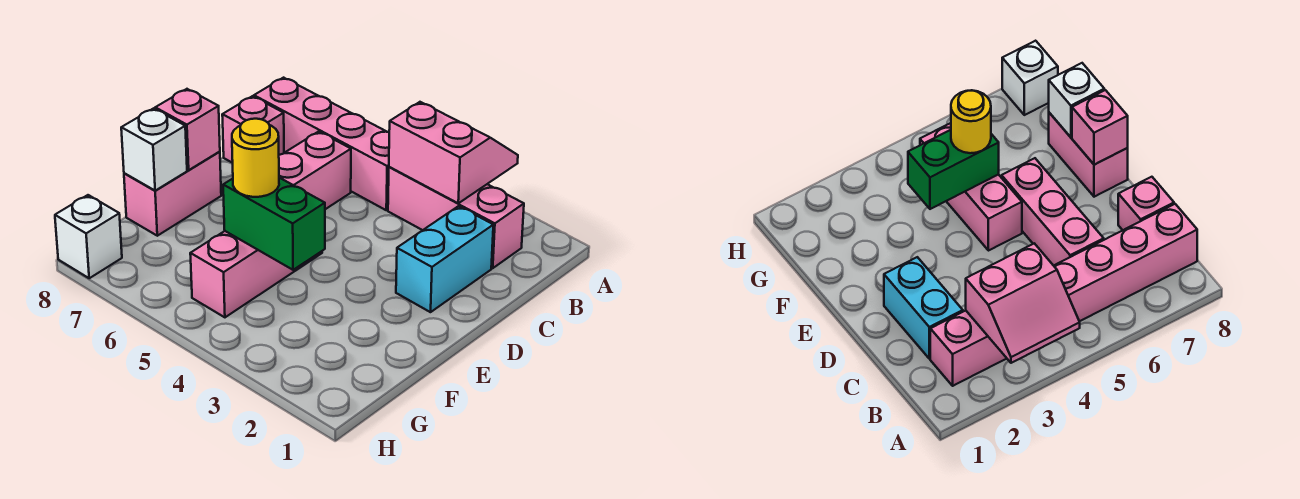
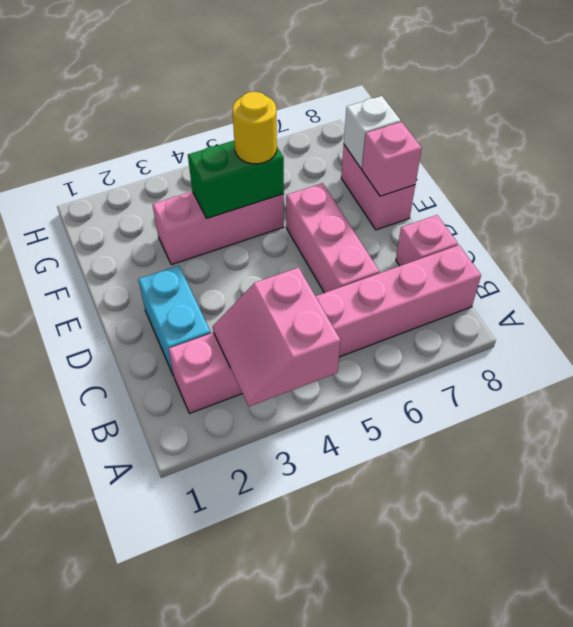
pink slope A3:B4 level 2 top B -> pink slope A3:B4 level 2 top 4
pink brick E5:G5 level 1 -> pink brick F3:F5 level 1
white brick H8 level 1 -> none

